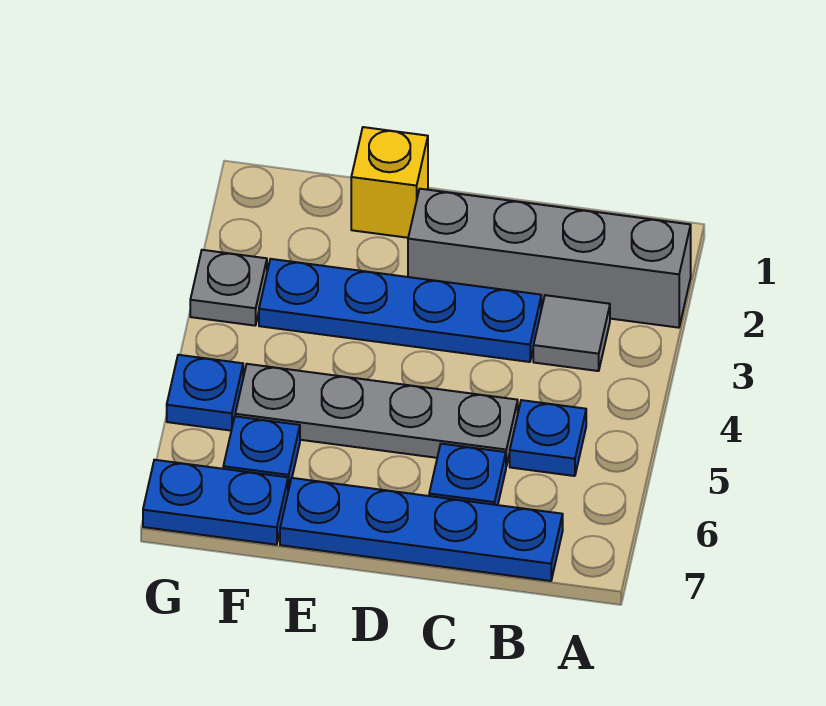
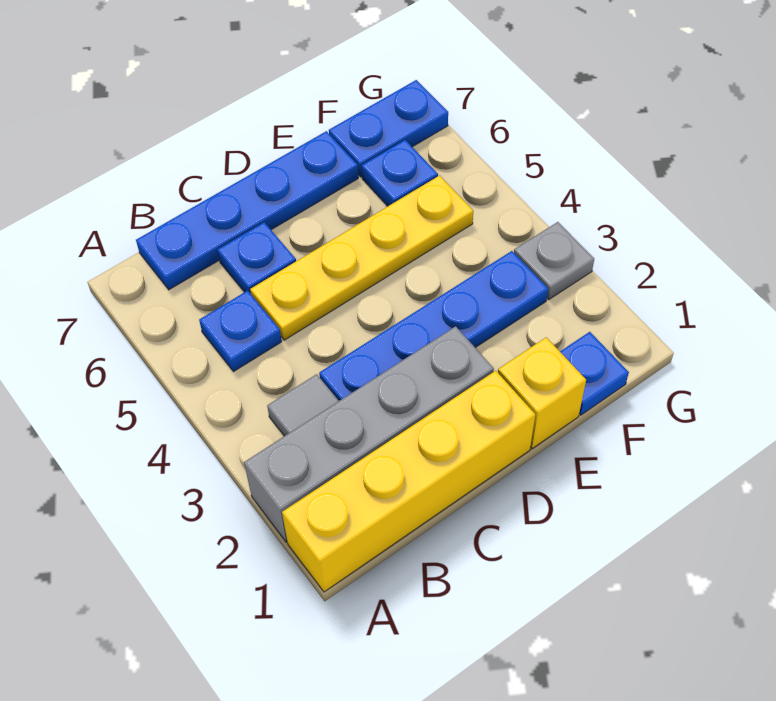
none -> yellow brick A1:D1 level 1
grey plate C5:F5 level 1 -> yellow plate C5:F5 level 1
blue plate G5 level 1 -> blue plate F1 level 1

